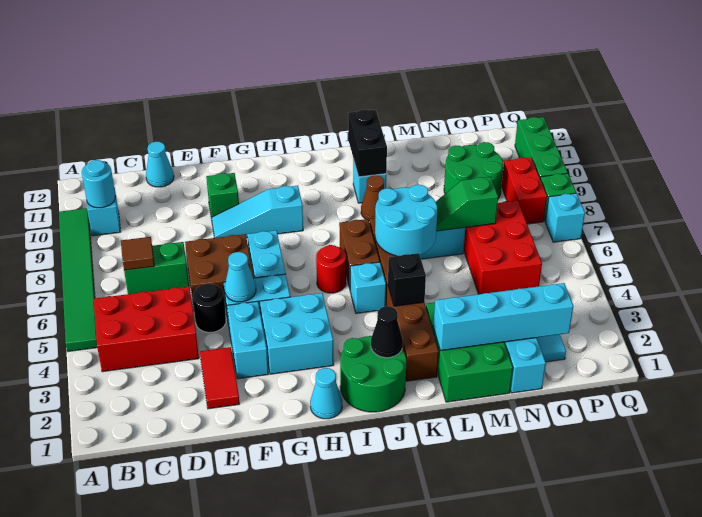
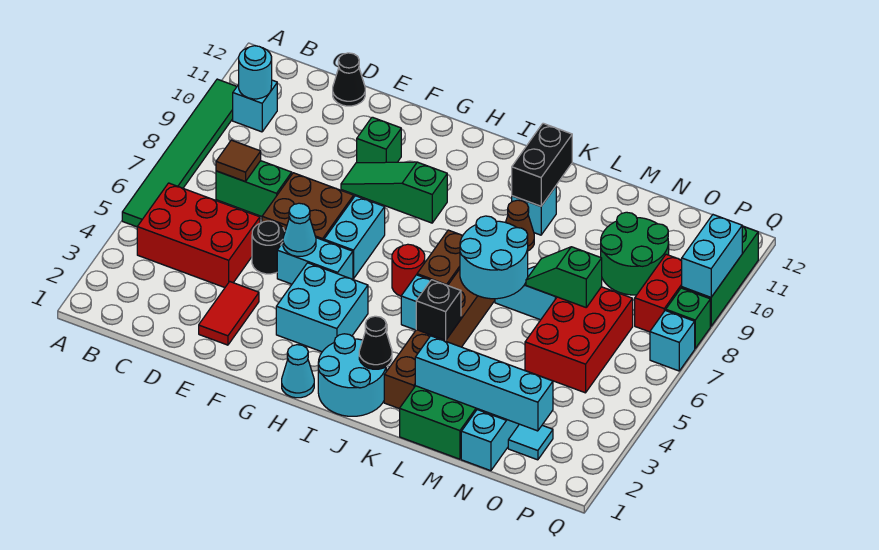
cyan cone D12 level 1 -> black cone D12 level 1
cyan brick F3:F4 level 1 -> cyan brick Q9:Q10 level 2
cyan slope F9:H9 level 1 top H -> green slope F9:H9 level 1 top H
green round brick I1:J2 level 1 -> cyan round brick I1:J2 level 1

